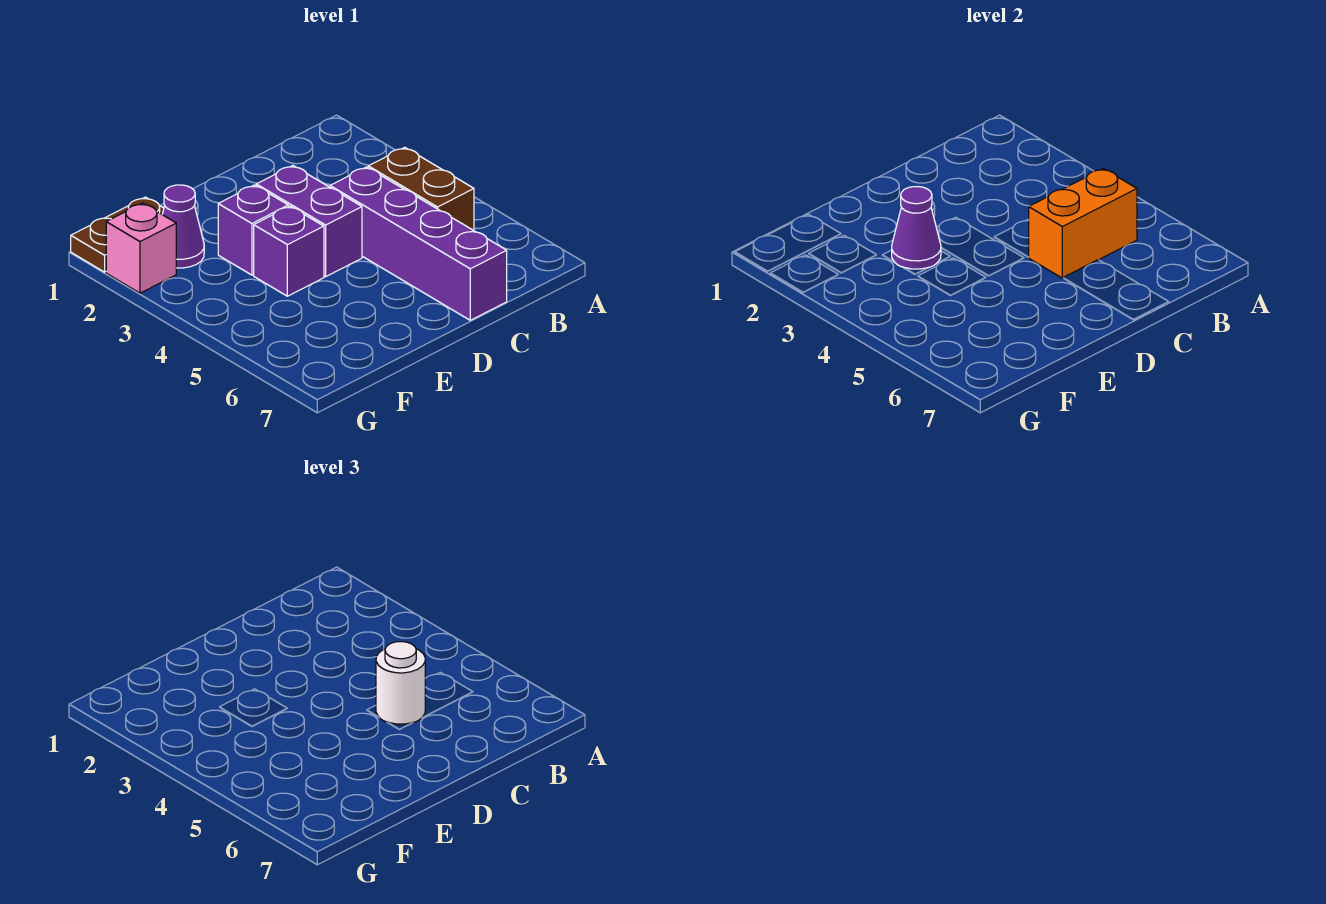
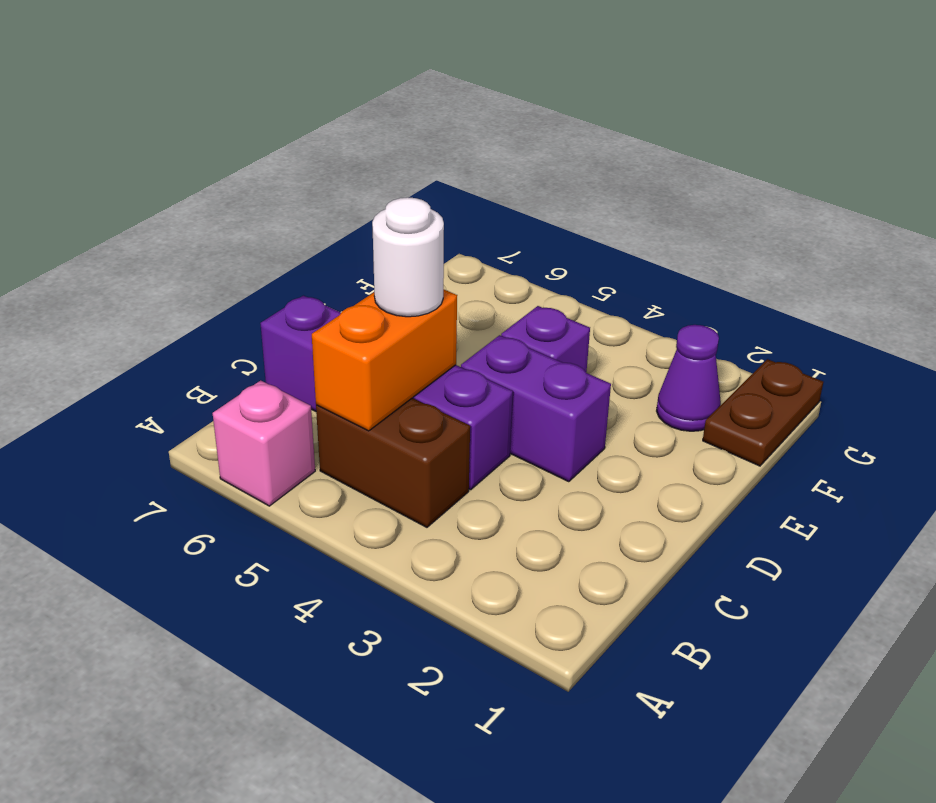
purple brick E3 level 1 -> none
purple cone E3 level 2 -> none
pink brick G2 level 1 -> pink brick A6 level 1

